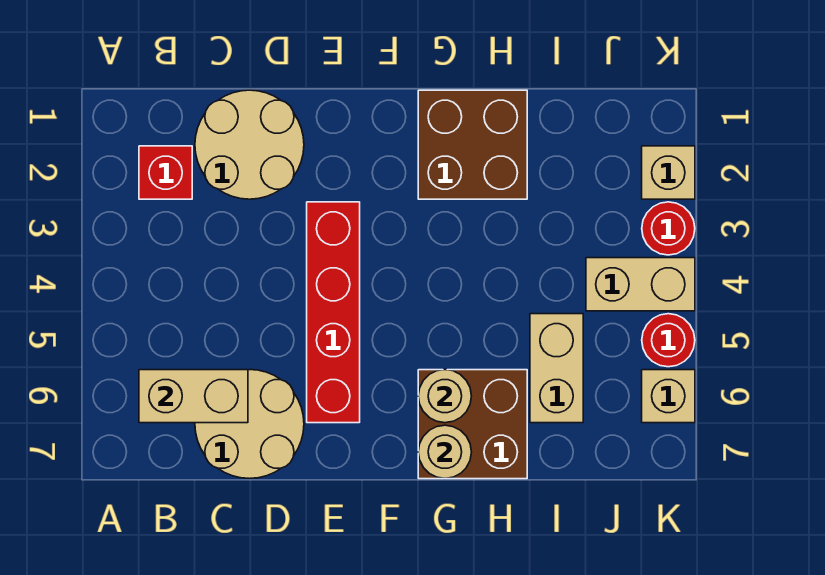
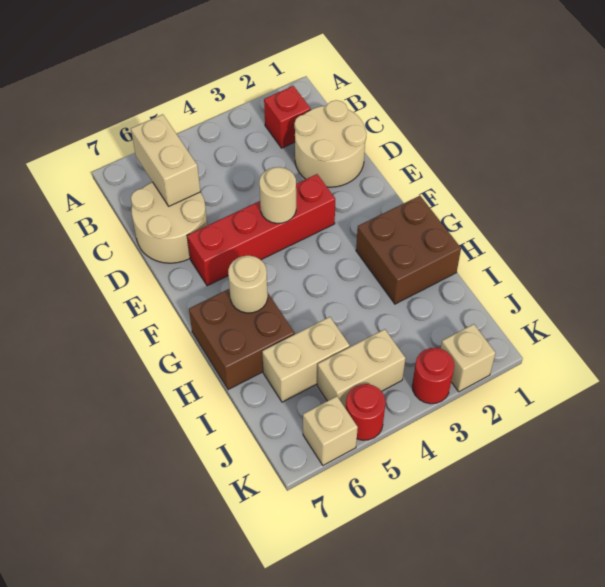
tan round brick G7 level 2 -> tan round brick E4 level 2
tan brick J4:K4 level 1 -> tan brick J4:J5 level 1

